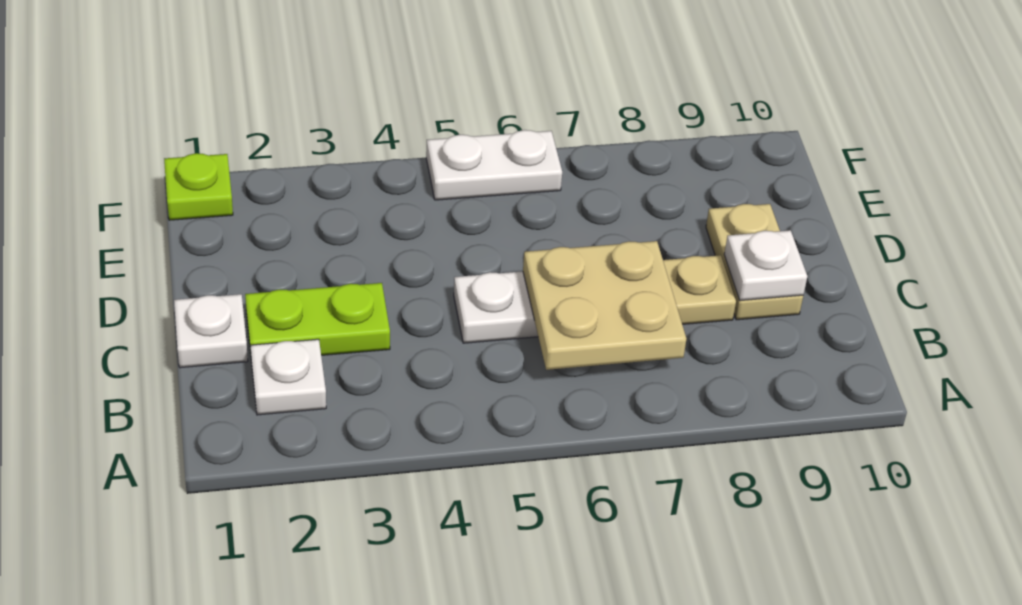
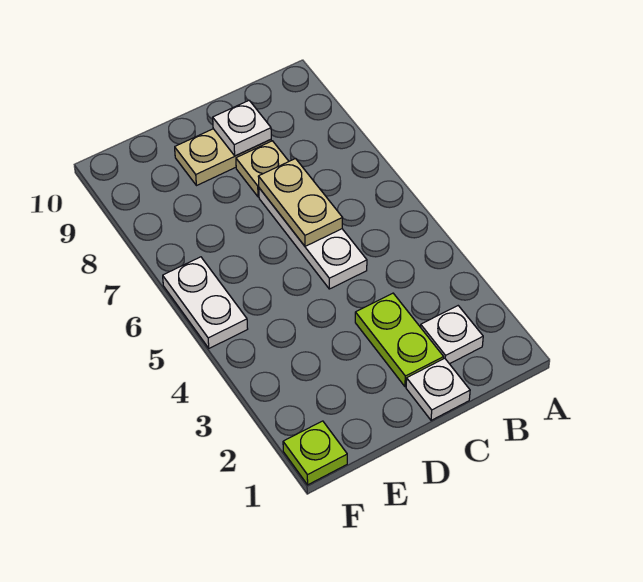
tan plate B6:C7 level 2 -> tan plate C6:C7 level 2

